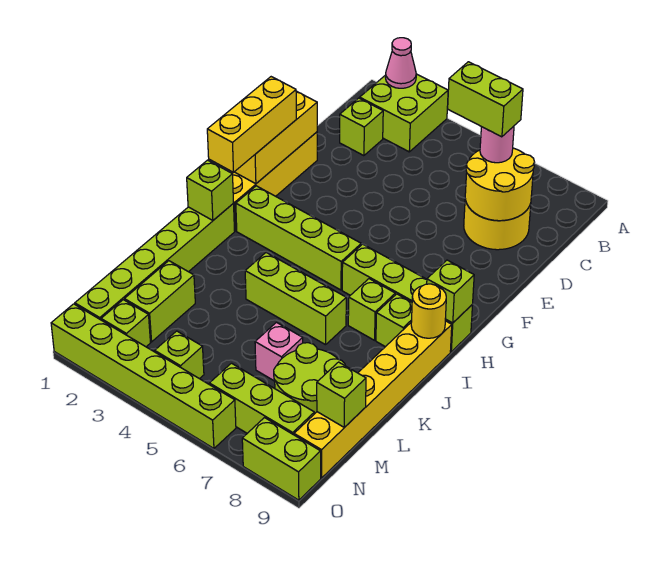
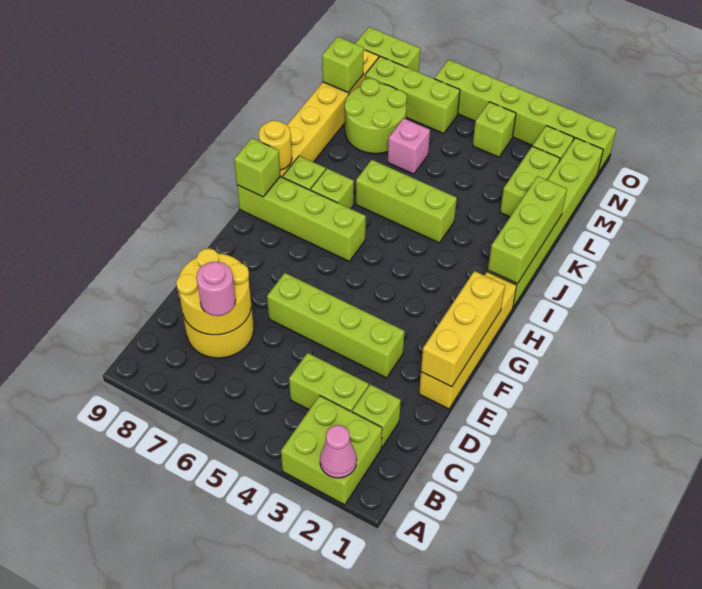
lime brick C6:C7 level 4 -> lime brick C3:C4 level 1
yellow brick F1:H1 level 3 -> none
lime brick H2:H5 level 1 -> lime brick E3:E6 level 1
lime brick I1 level 2 -> lime brick I1:K1 level 2

